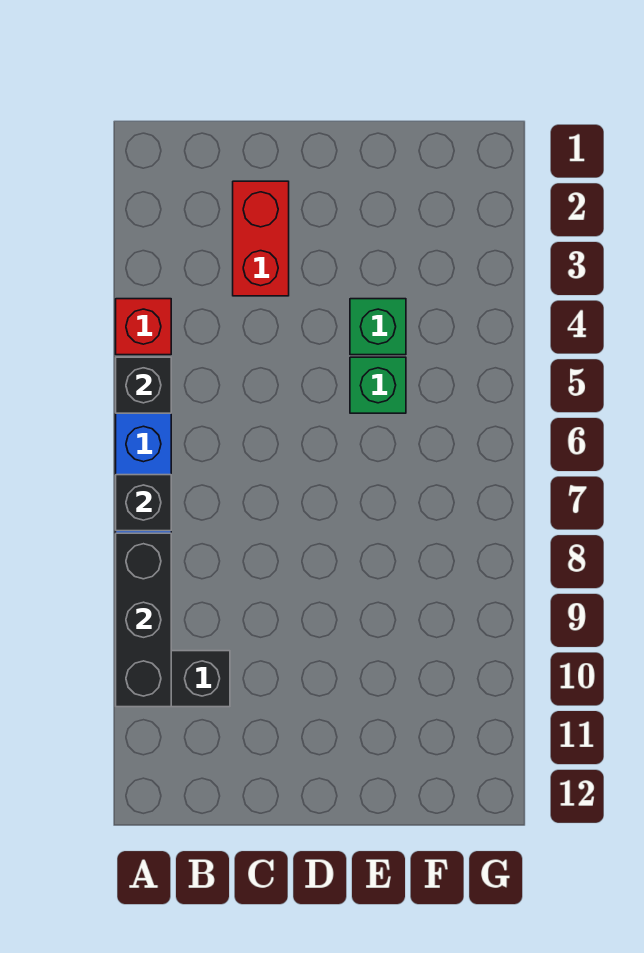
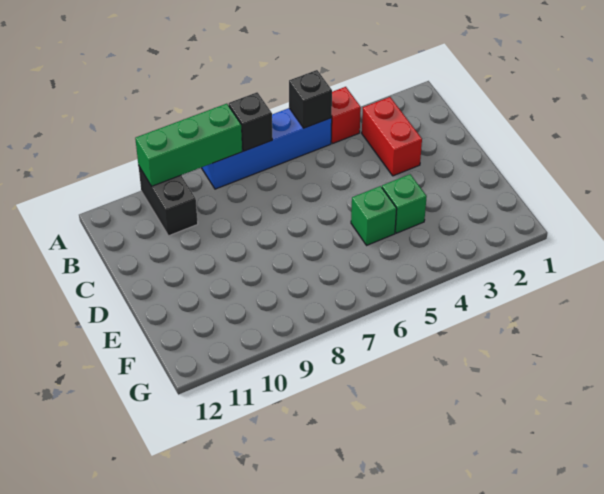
black brick A8:A10 level 2 -> green brick A8:A10 level 2
red brick C2:C3 level 1 -> red brick B3:C3 level 1

